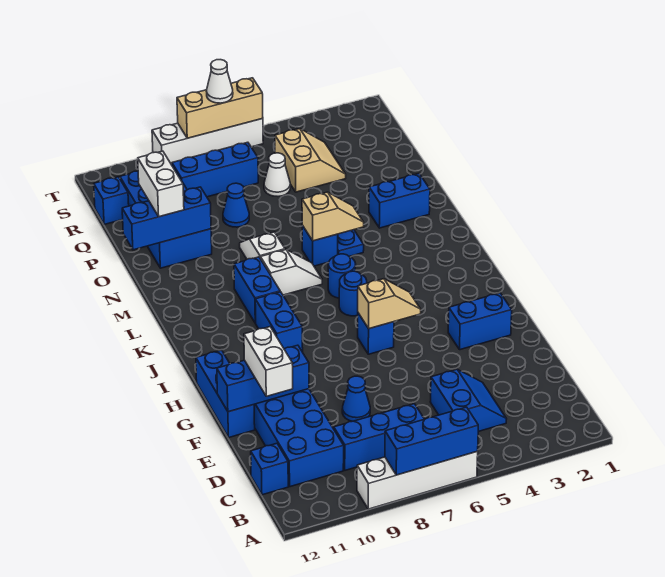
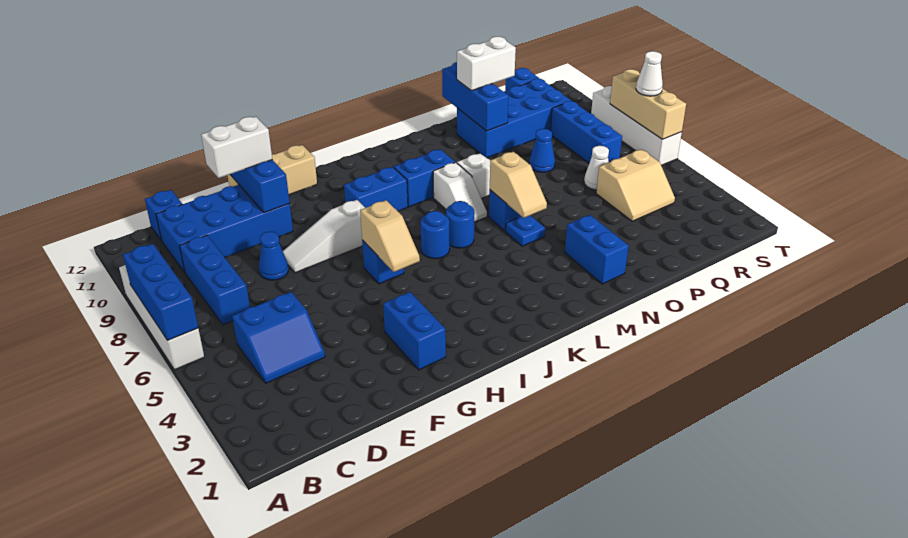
none -> white slope F8:H8 level 1 top H
blue brick F12:H12 level 1 -> tan brick F12:H12 level 1

